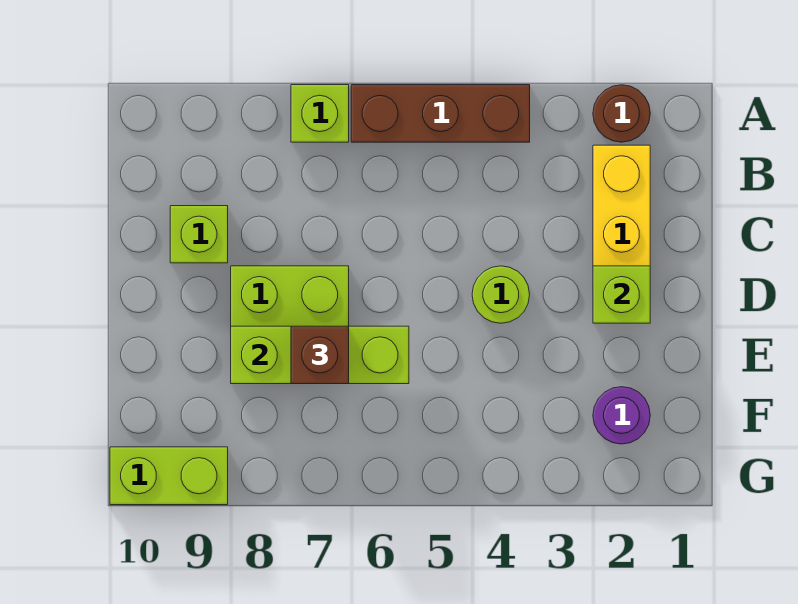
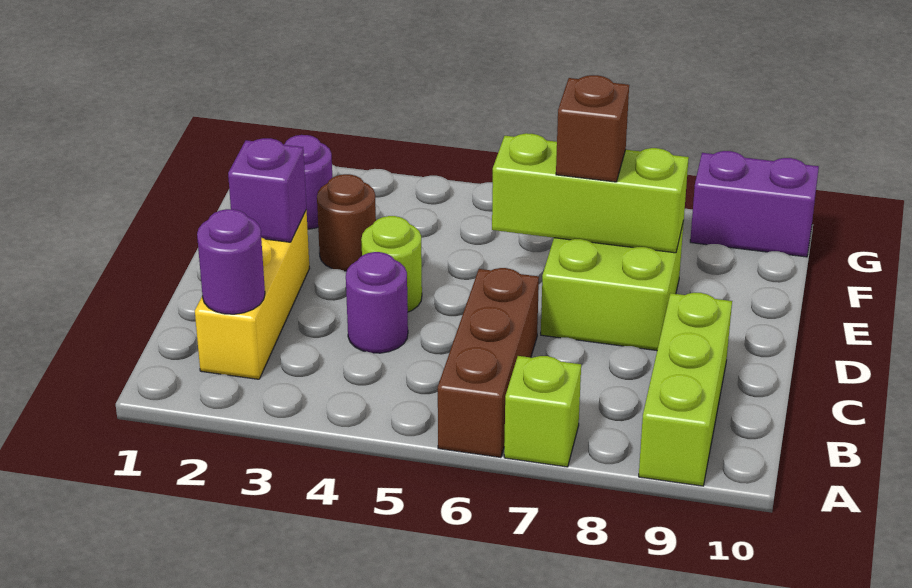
brown round brick A2 level 1 -> brown round brick E3 level 1
brown brick A4:A6 level 1 -> brown brick A6:C6 level 1
none -> purple round brick B2 level 2
none -> purple round brick C4 level 1
lime brick C9 level 1 -> lime brick A9:C9 level 1
lime brick D2 level 2 -> purple brick D2 level 2
lime brick G9:G10 level 1 -> purple brick G9:G10 level 1

